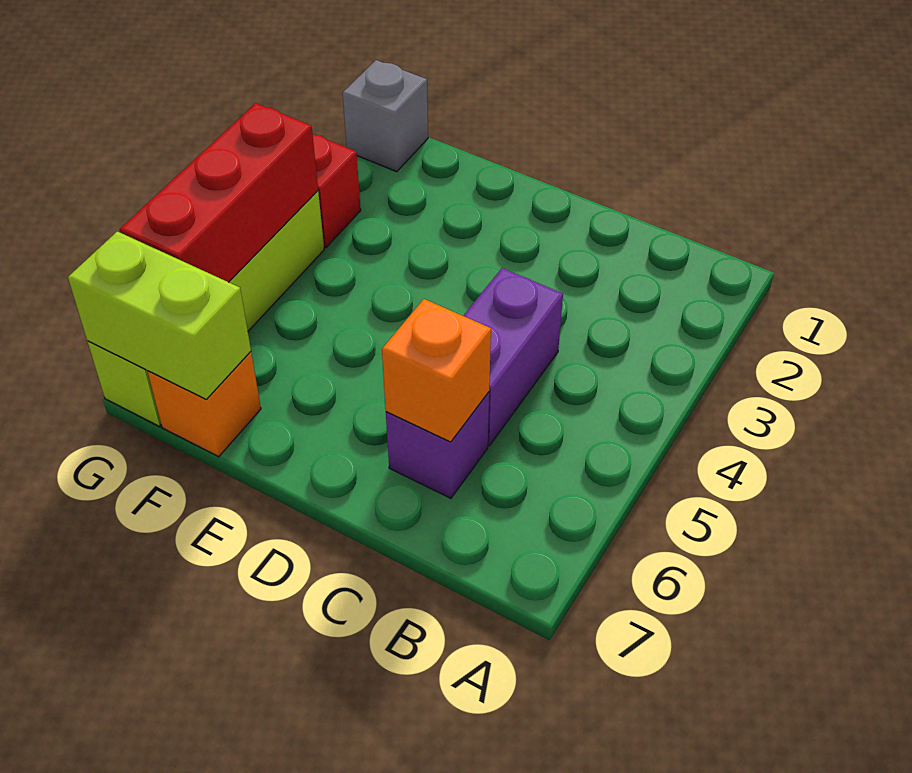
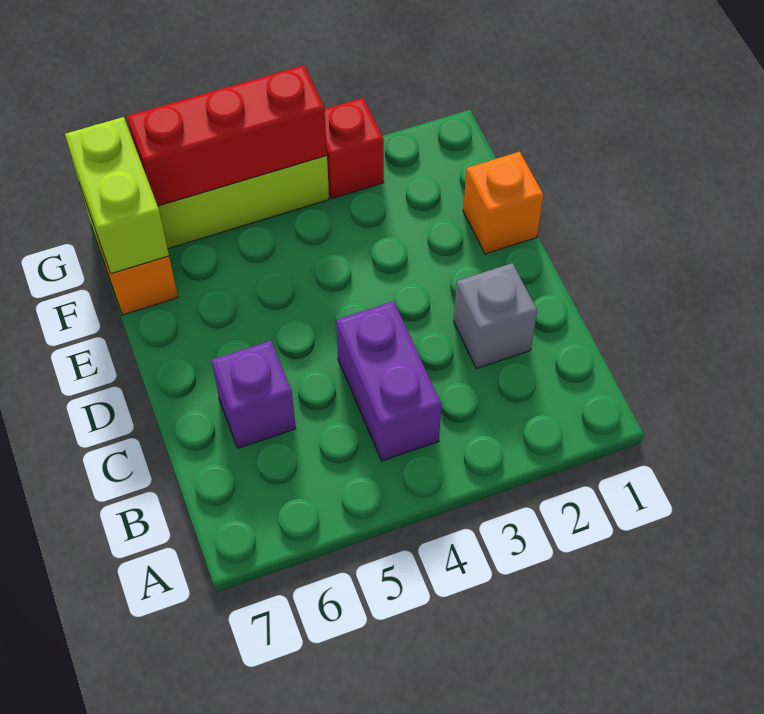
purple brick C4:C5 level 1 -> purple brick B4:C4 level 1
orange brick C6 level 2 -> orange brick E1 level 1
grey brick G1 level 1 -> grey brick C2 level 1

